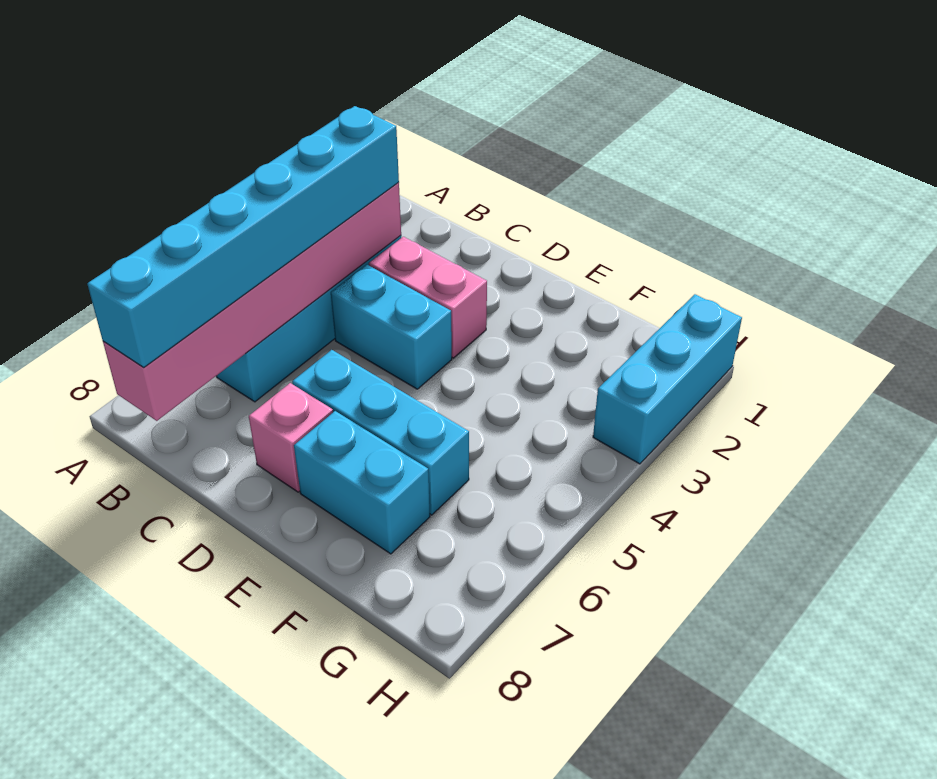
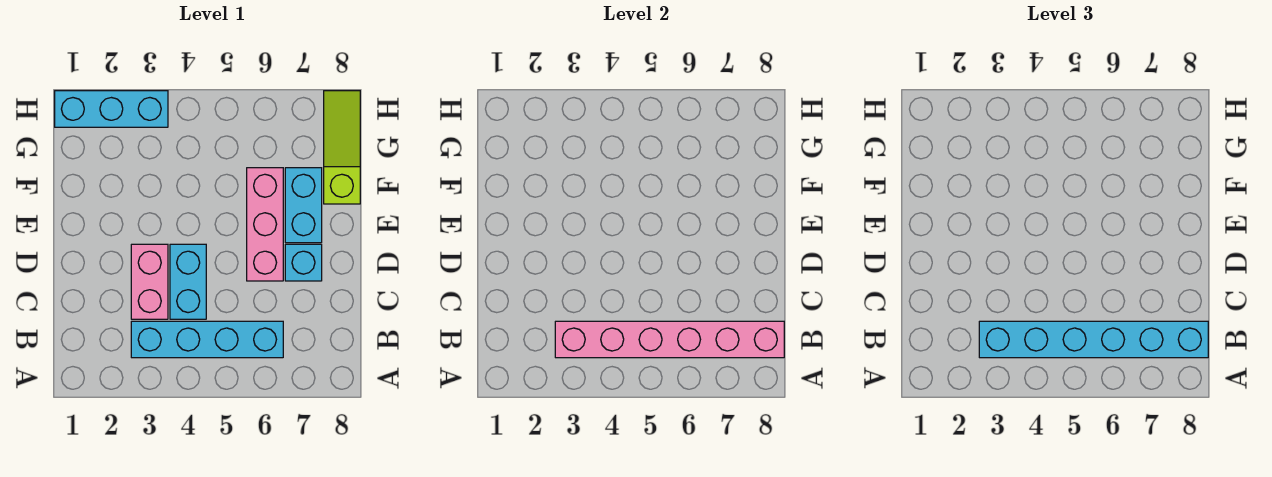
cyan brick D6:F6 level 1 -> pink brick D6:F6 level 1
pink brick D7 level 1 -> cyan brick D7 level 1
none -> lime slope F8:H8 level 1 top F

